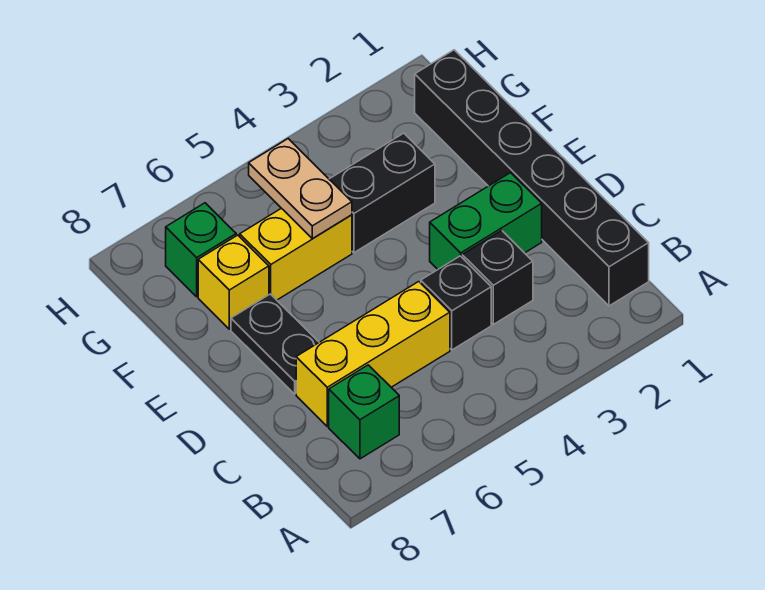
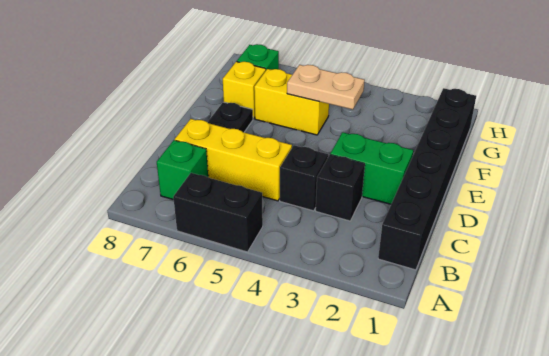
black brick F3:F4 level 1 -> black brick A5:A6 level 1
tan plate F5:G5 level 2 -> tan plate F4:F5 level 2

